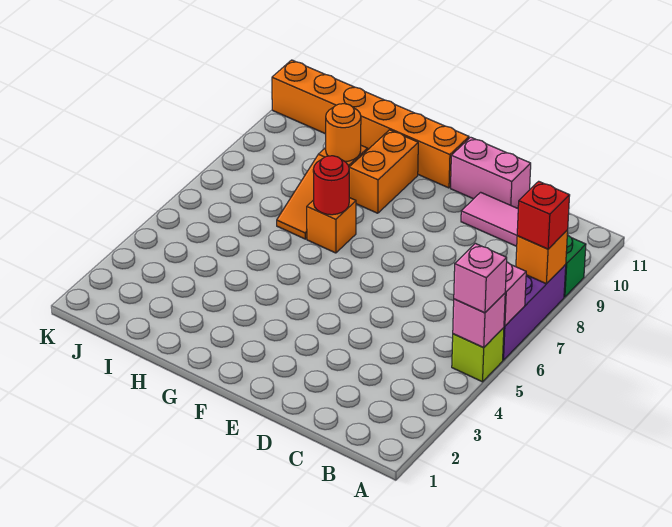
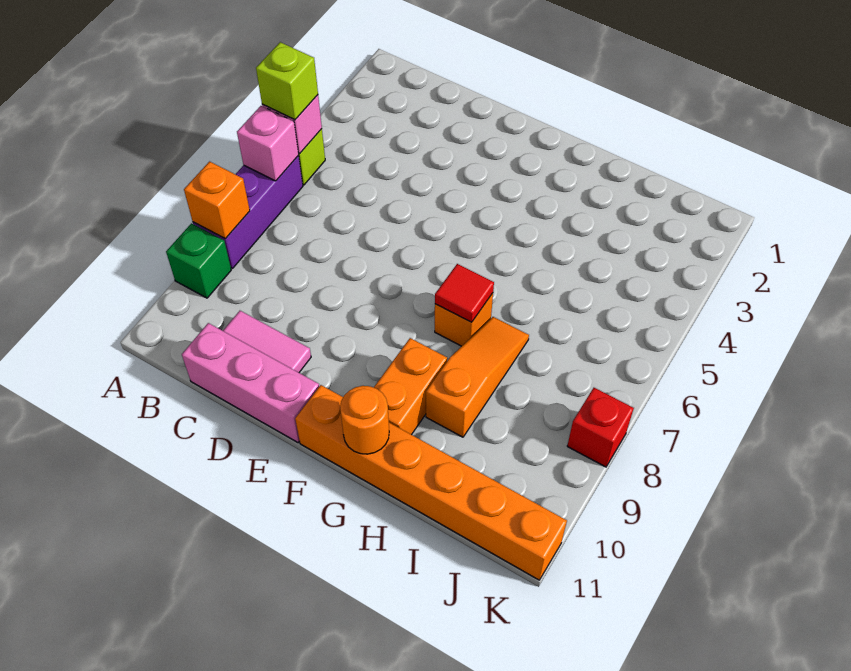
pink brick A5 level 3 -> lime brick A5 level 3
red brick A8 level 3 -> red brick K8 level 1
pink brick D11:E11 level 1 -> pink brick C11:E11 level 1
red round brick G7 level 2 -> red tile G7 level 2
orange round brick H9 level 2 -> orange round brick G11 level 2

